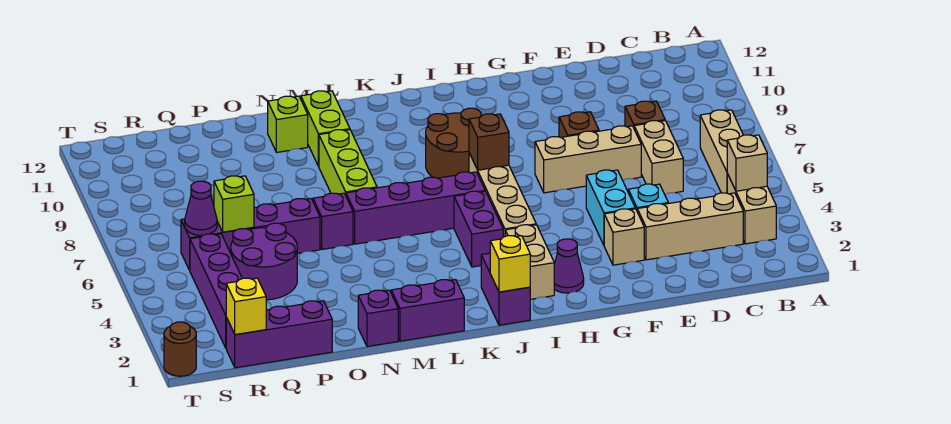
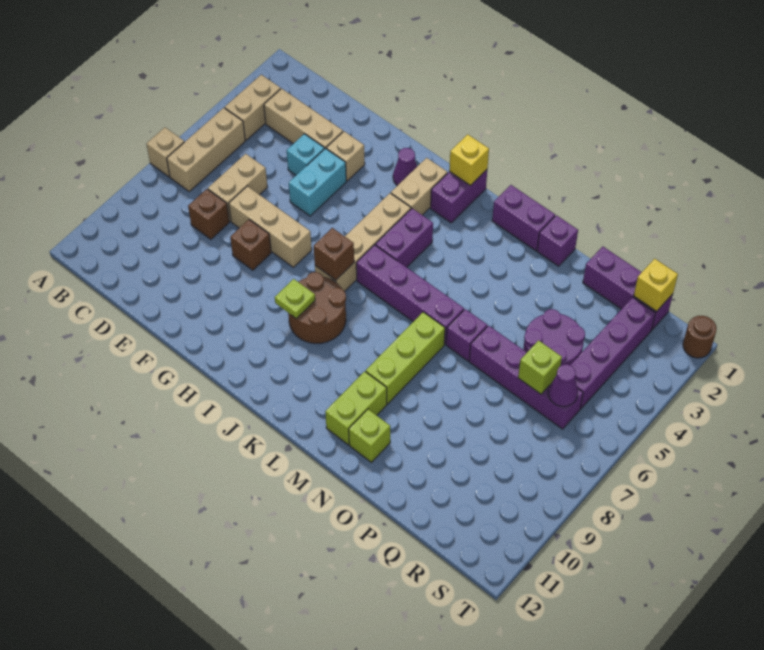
tan brick B4 level 2 -> tan brick A7 level 1
none -> lime plate I9 level 2

